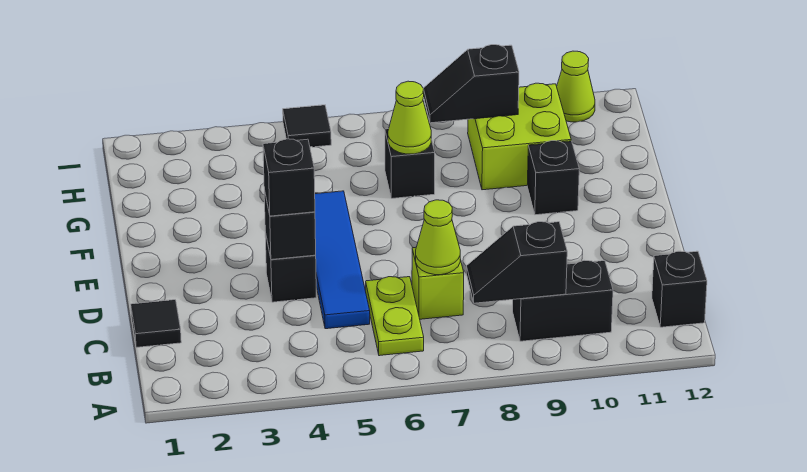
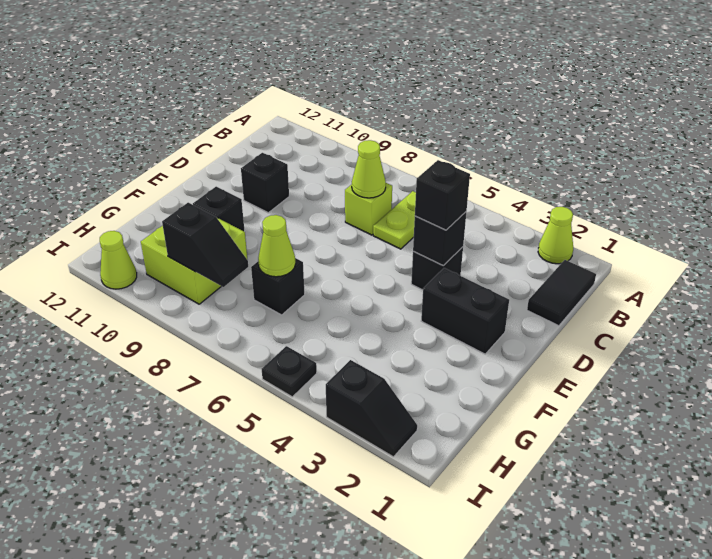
none -> lime cone A2 level 1
black slope B8:B9 level 2 top 9 -> black slope I2:I3 level 1 top 3
black brick B9:B10 level 1 -> black brick E2:E3 level 1
black brick B12 level 1 -> black brick D10 level 1
black tile C1 level 1 -> black tile B1:C1 level 1
blue tile C5:F5 level 1 -> none
black tile I5 level 1 -> black plate I5 level 1

